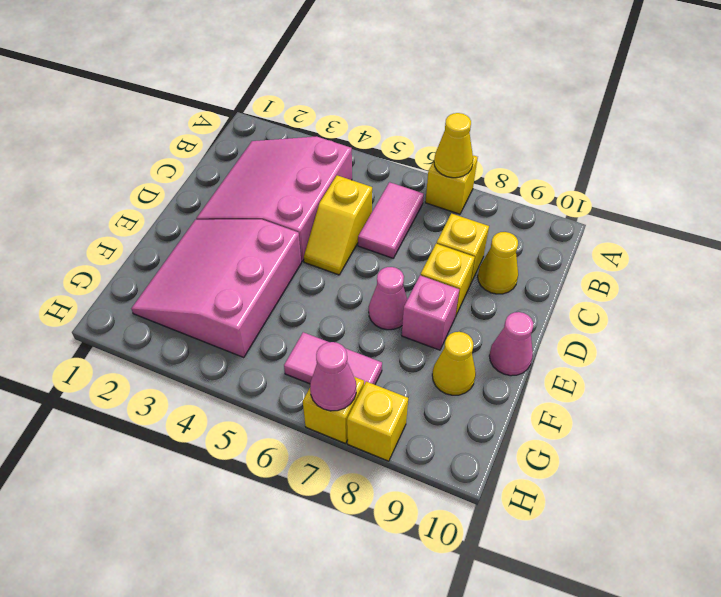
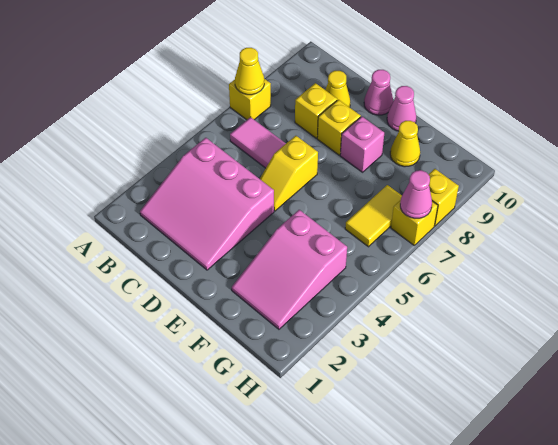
yellow slope C5:D5 level 1 top C -> yellow slope D5:D6 level 1 top 6
pink slope E2:G4 level 1 top 4 -> pink slope F2:G4 level 1 top 4
pink cone E7 level 1 -> pink cone D10 level 1
pink tile G6:G7 level 1 -> yellow tile G6:G7 level 1

